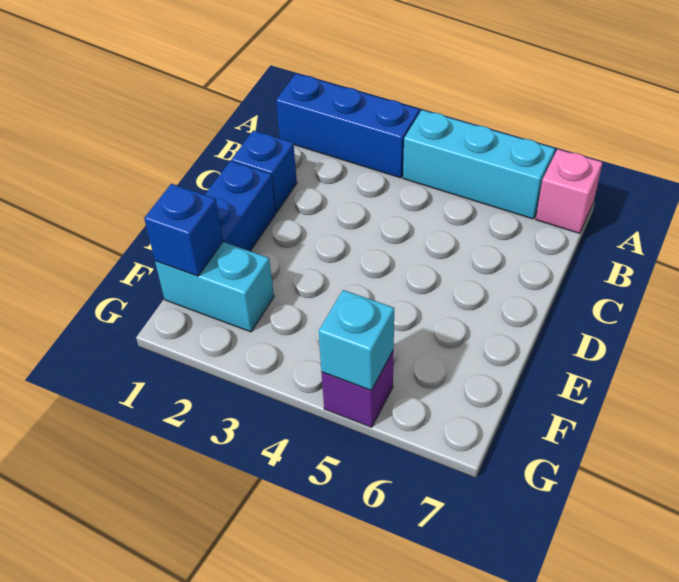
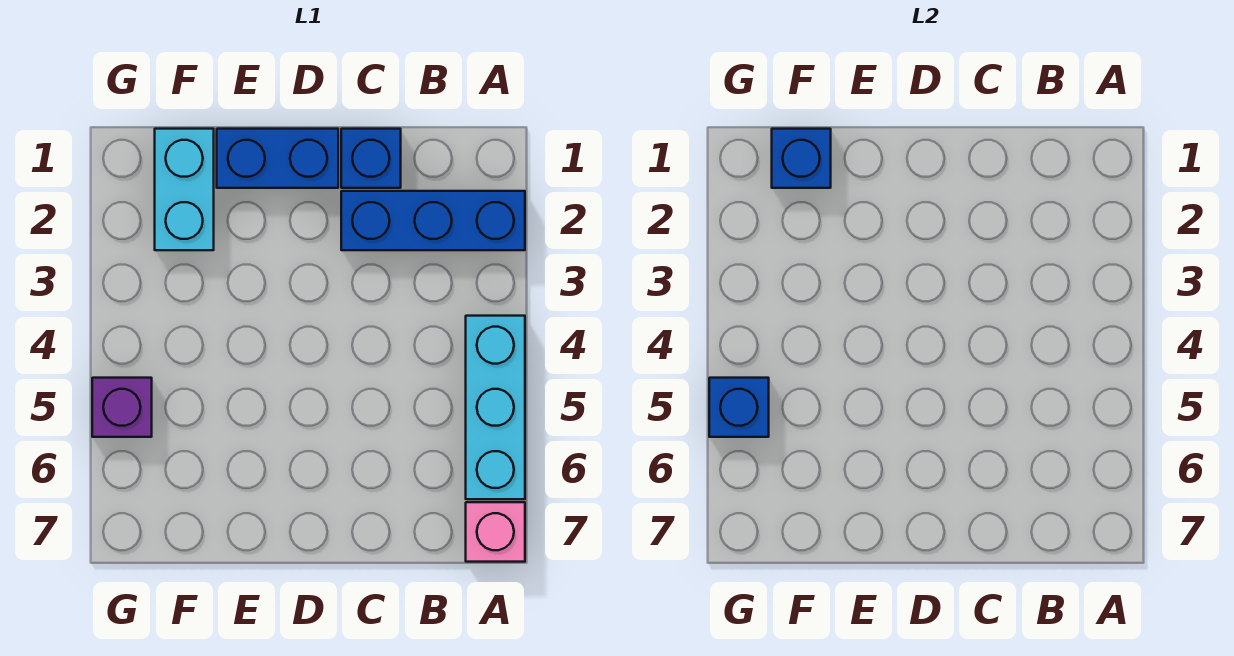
blue brick A1:A3 level 1 -> blue brick A2:C2 level 1
cyan brick G5 level 2 -> blue brick G5 level 2

